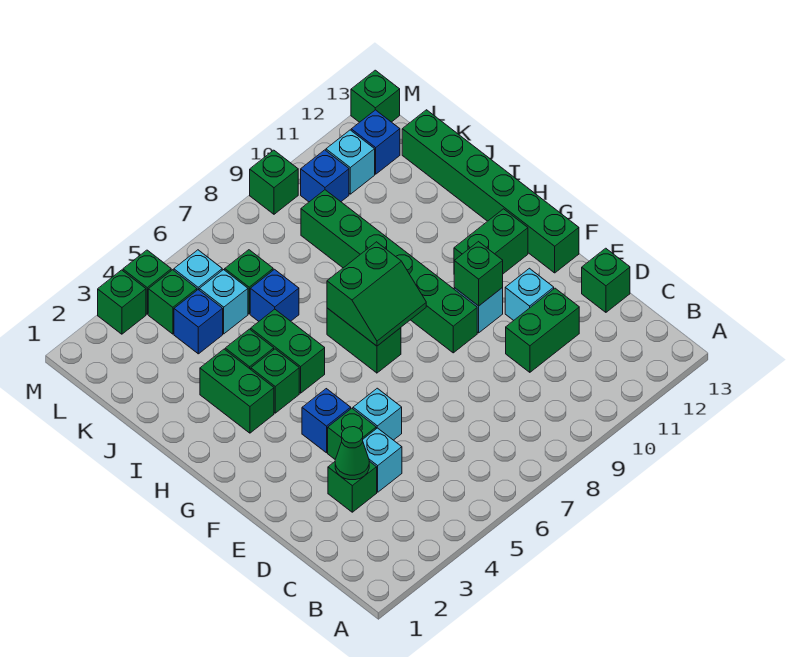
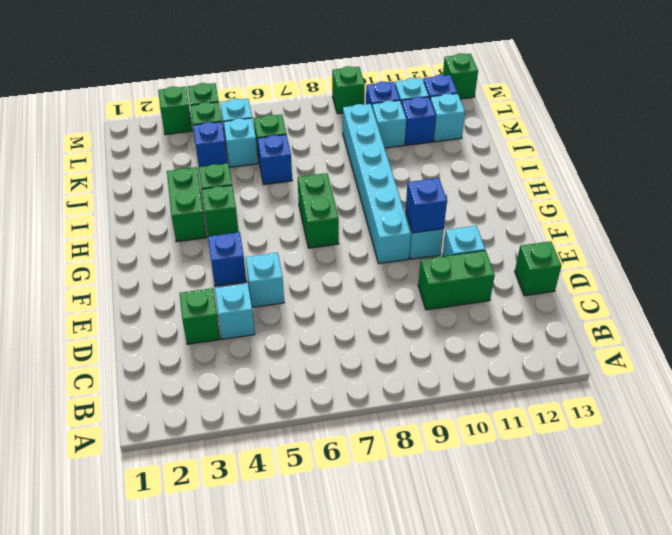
green cone D3 level 2 -> none
green brick E4 level 1 -> none
green brick F9:K9 level 1 -> cyan brick F9:K9 level 1
green brick F10 level 2 -> blue brick F10 level 2
green brick F13:K13 level 1 -> none
green slope G7:H8 level 2 top H -> none
green brick G11:G12 level 1 -> none
green brick H5:I5 level 1 -> none
none -> cyan brick K10 level 1
none -> blue brick K11 level 1
none -> cyan brick K12 level 1

